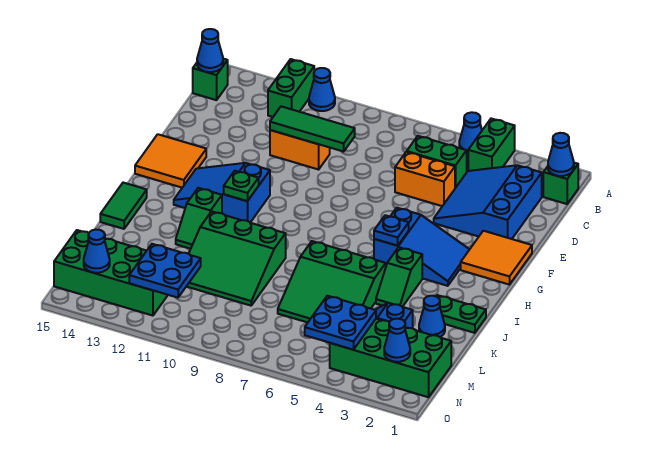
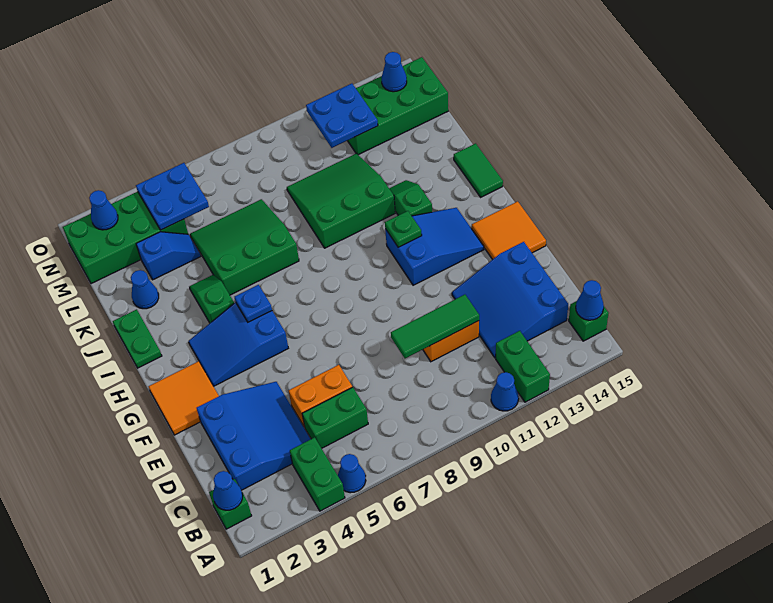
none -> blue slope C12:E14 level 1 top 14
green plate J1:J2 level 1 -> green plate I1:J1 level 1

